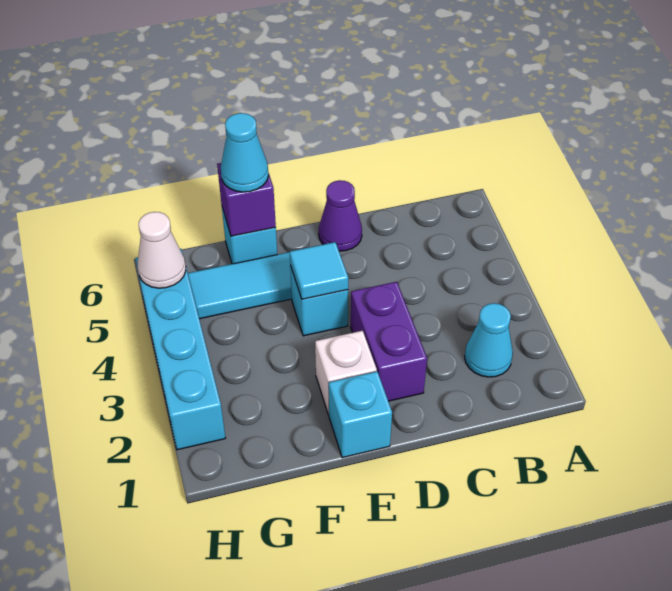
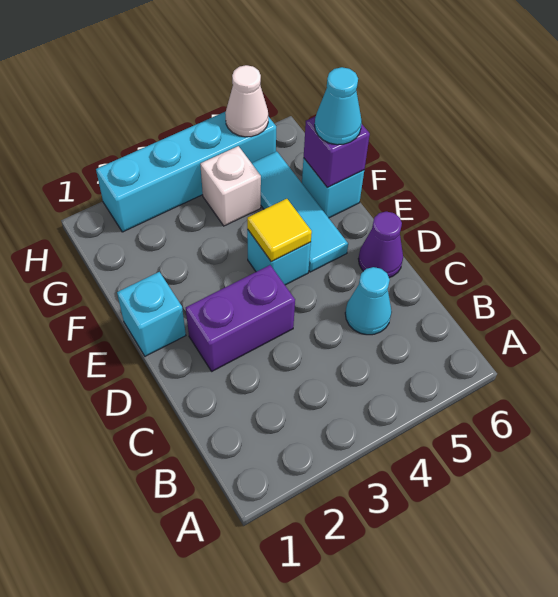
cyan cone B2 level 1 -> cyan cone C5 level 1
white brick E2 level 1 -> white brick G4 level 1
cyan tile E4 level 2 -> yellow tile E4 level 2

